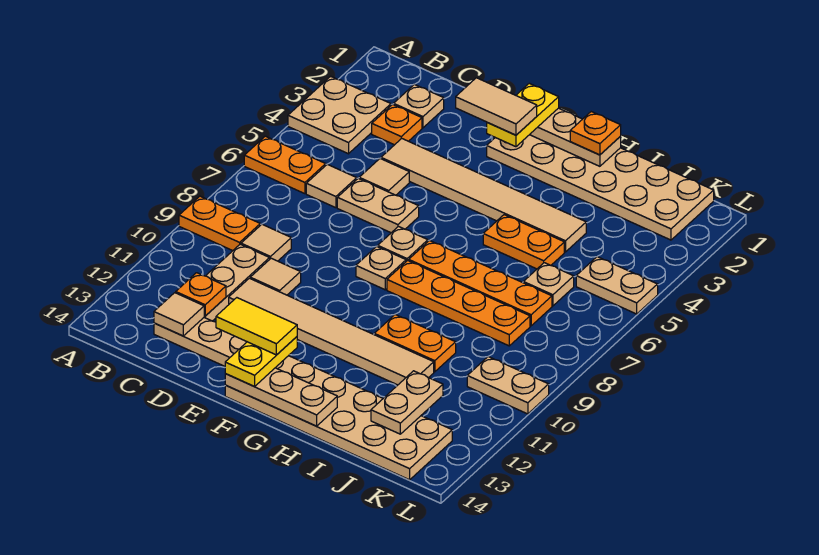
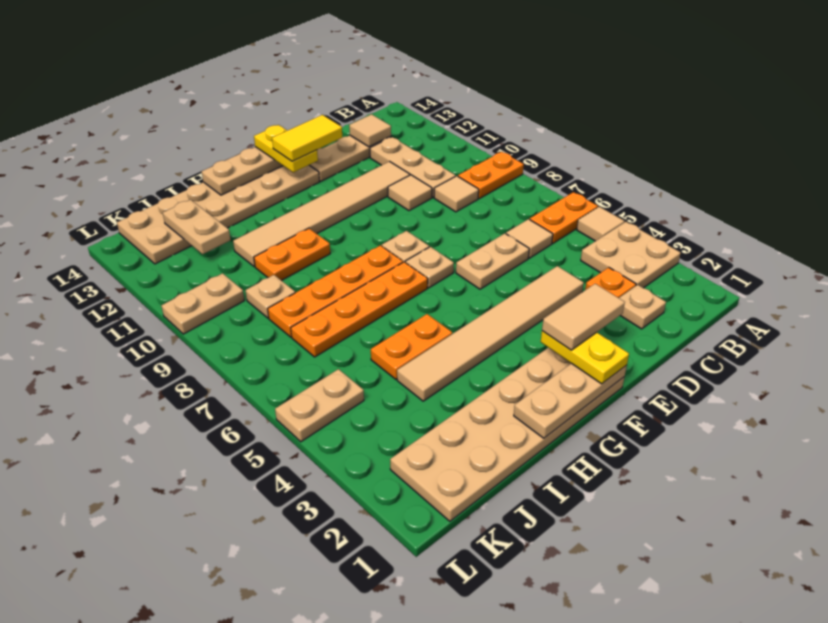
orange plate C12 level 2 -> none
tan tile D5 level 1 -> tan tile A5 level 1
orange plate H1 level 3 -> none
tan plate J6 level 1 -> tan plate J9 level 1

